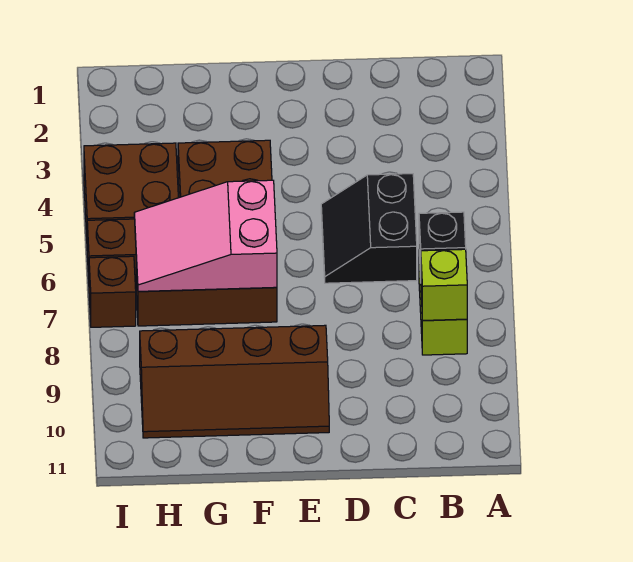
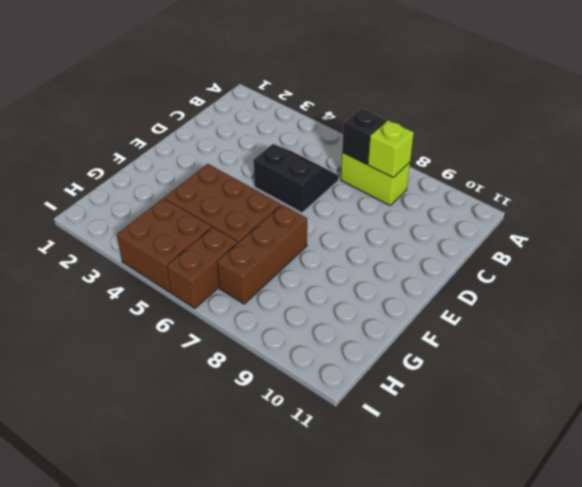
black slope C5:D6 level 1 top C -> black slope C5:D6 level 1 top D
brown slope E9:H10 level 1 top 9 -> none
pink slope F6:H7 level 2 top F -> none
brown brick I7 level 1 -> none

